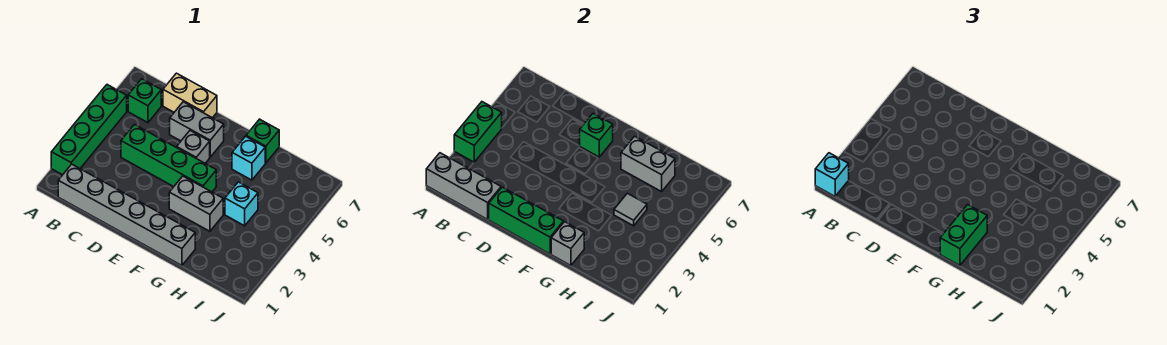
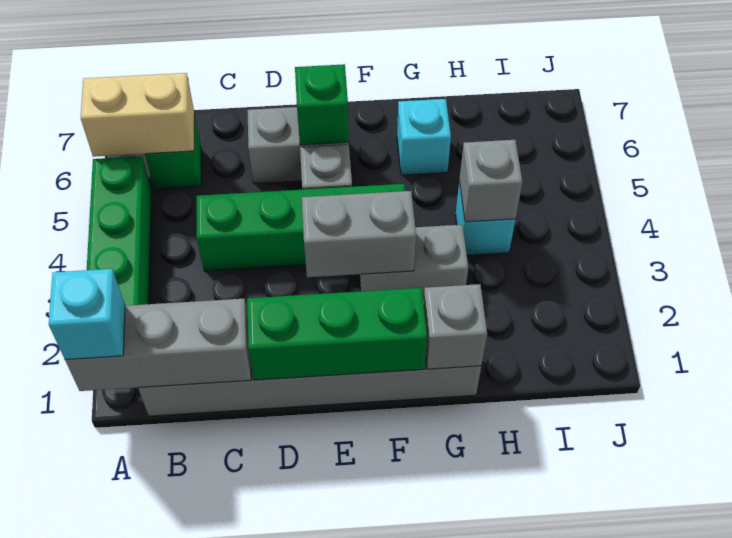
green brick A3:A4 level 2 -> none
tan brick C7:D7 level 1 -> tan brick A6:B6 level 2
green brick G1:G2 level 3 -> none
grey brick G6:H6 level 2 -> grey brick E3:F3 level 2
green brick G7 level 1 -> none
grey tile H4 level 2 -> grey brick H4 level 2

